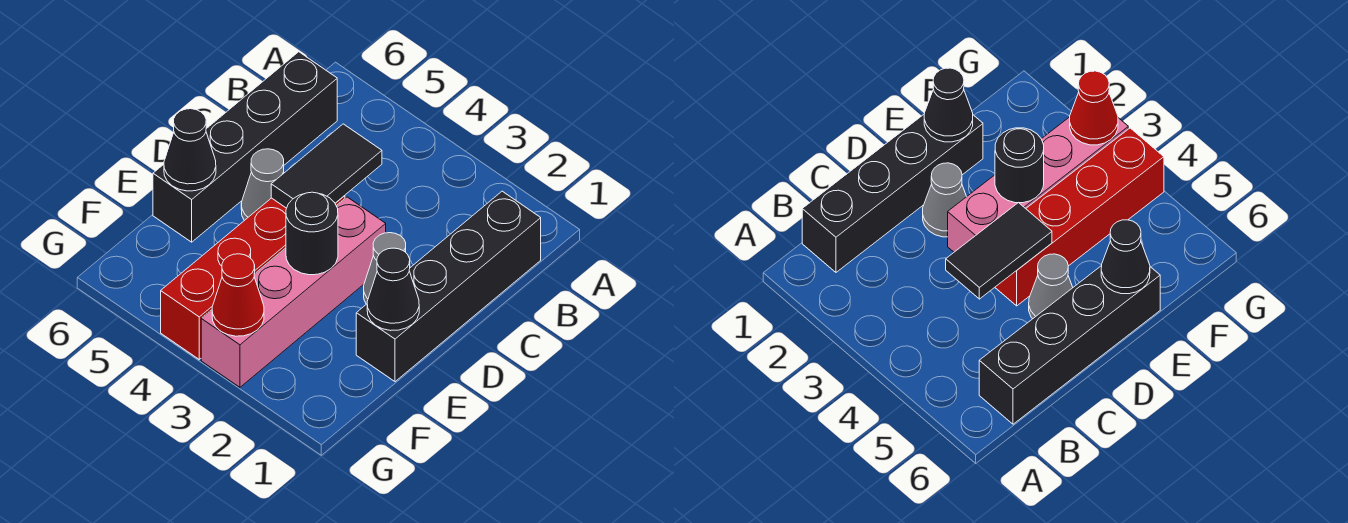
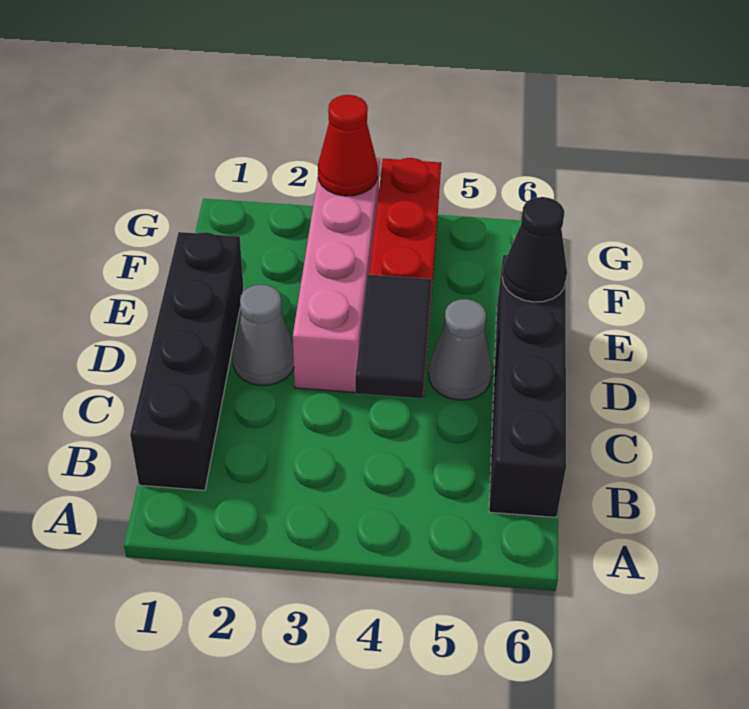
black cone E1 level 2 -> none
black round brick E3 level 2 -> none

